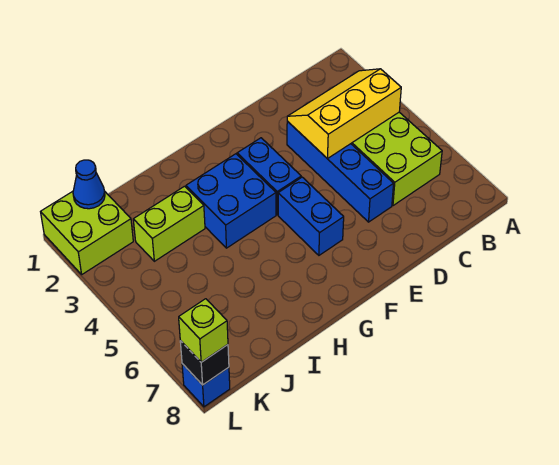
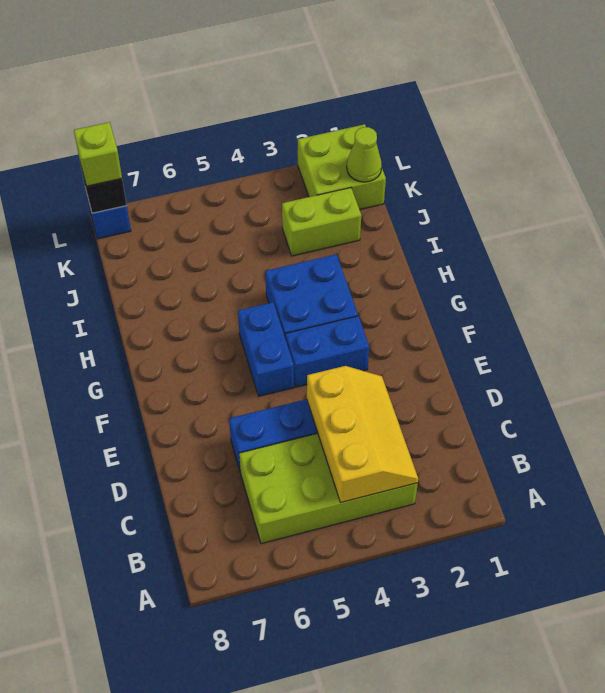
blue brick F5:F6 level 1 -> blue brick F5:G5 level 1
lime brick I3:J3 level 1 -> lime brick J2:J3 level 1
blue cone K1 level 2 -> lime cone K1 level 2

